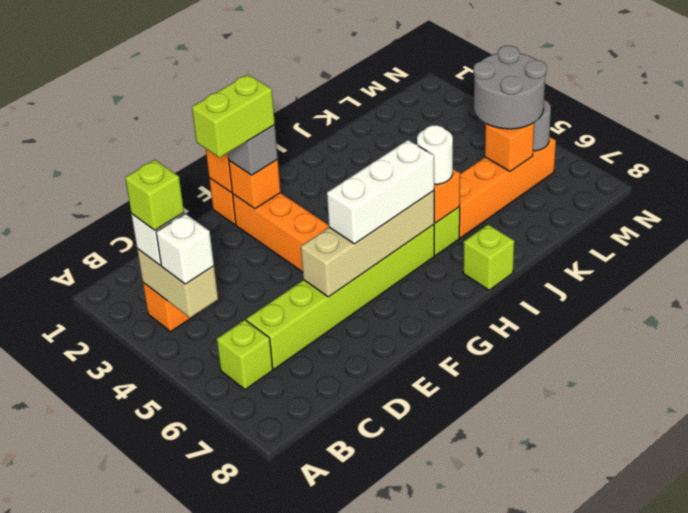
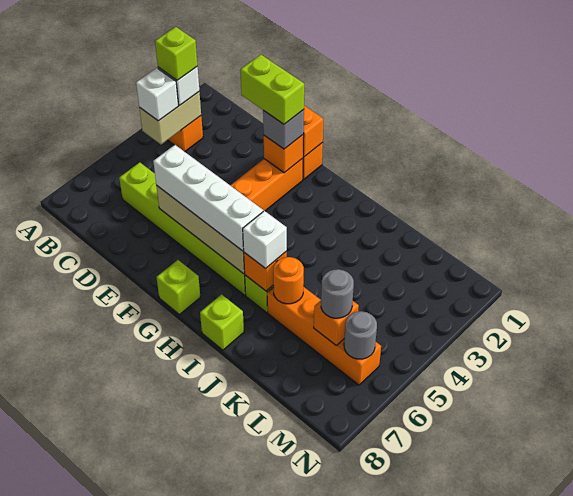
lime brick B6 level 1 -> lime brick G8 level 1
white brick F6:H6 level 3 -> white brick E6:H6 level 3
white round brick I6 level 3 -> white brick I6 level 3
none -> orange round brick J6 level 2
grey round brick L5:M6 level 3 -> grey round brick L6 level 3

